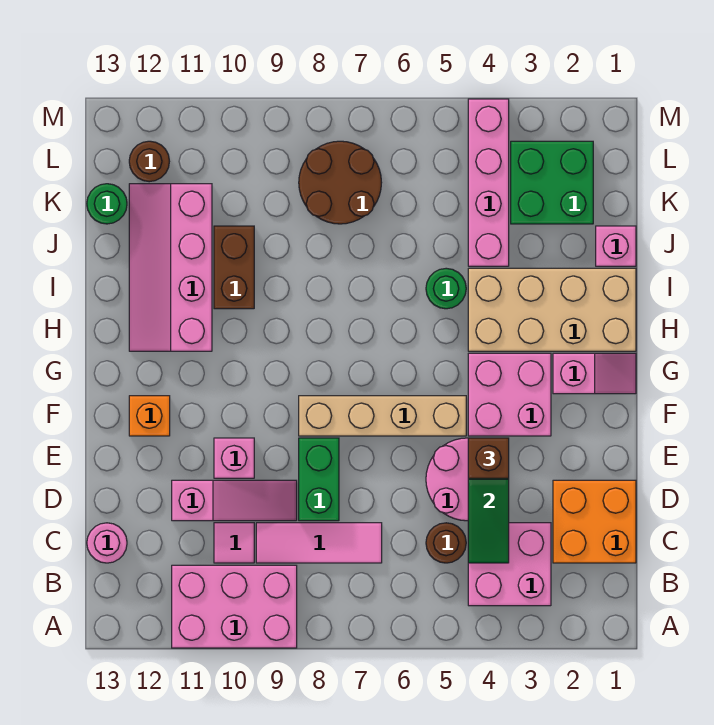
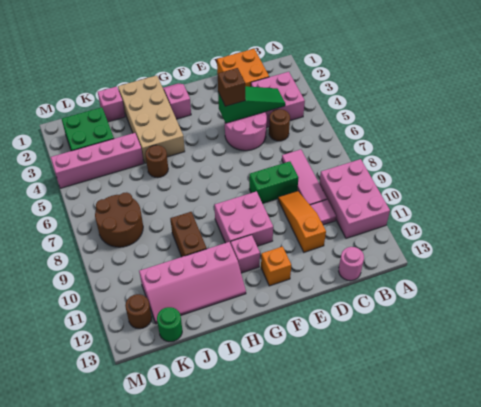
pink slope D9:D11 level 1 top 11 -> orange slope D9:D11 level 1 top 11
pink brick E10 level 1 -> pink brick G11 level 1
pink brick F3:G4 level 1 -> pink brick F9:G10 level 1
tan brick F5:F8 level 1 -> none
green round brick I5 level 1 -> brown round brick I5 level 1
brown brick I10:J10 level 1 -> brown brick I9:I10 level 1

